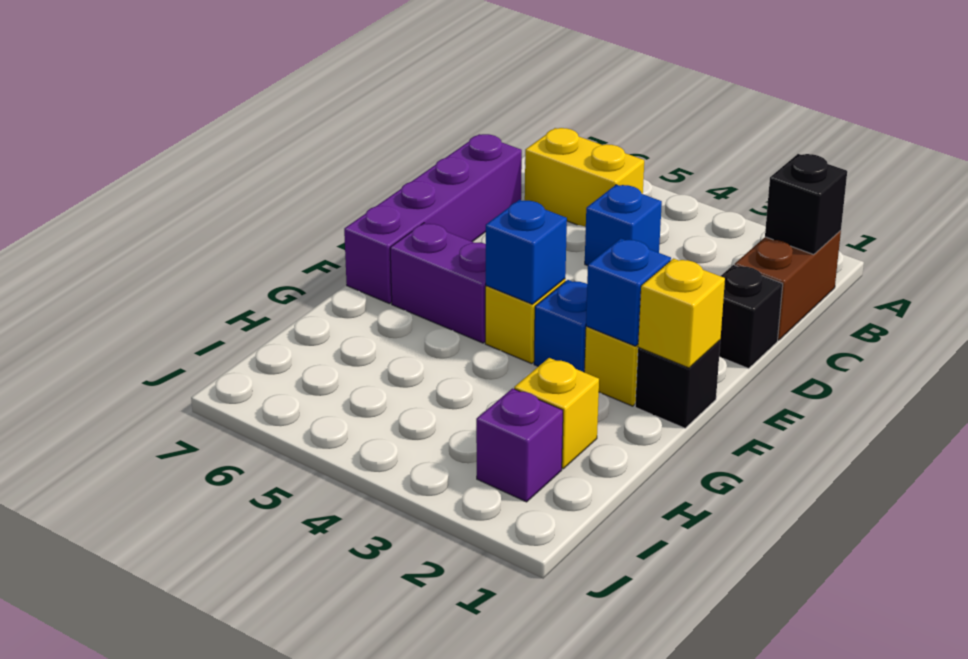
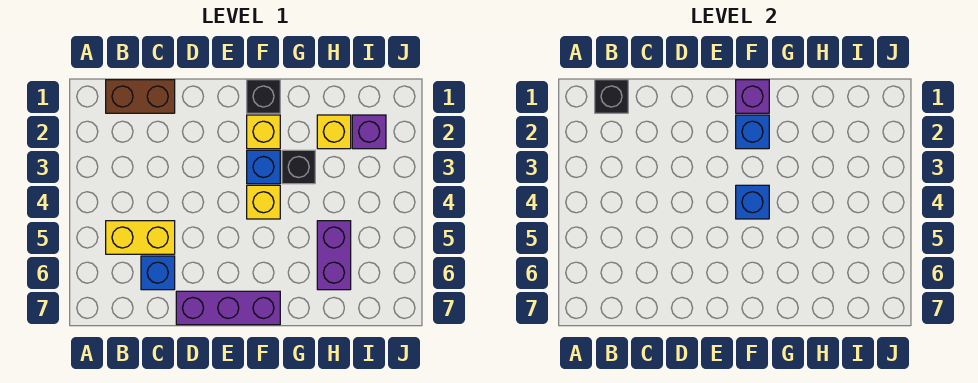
yellow brick B5:B6 level 1 -> yellow brick B5:C5 level 1
blue brick C4 level 1 -> blue brick C6 level 1
purple brick C7:F7 level 1 -> purple brick D7:F7 level 1
black brick D1 level 1 -> black brick G3 level 1
yellow brick F1 level 2 -> purple brick F1 level 2
purple brick F5:F6 level 1 -> purple brick H5:H6 level 1

